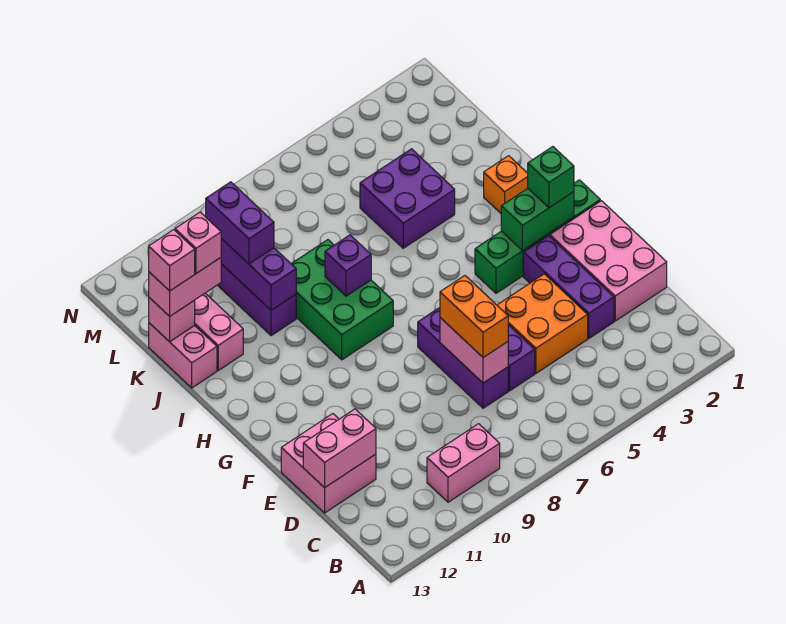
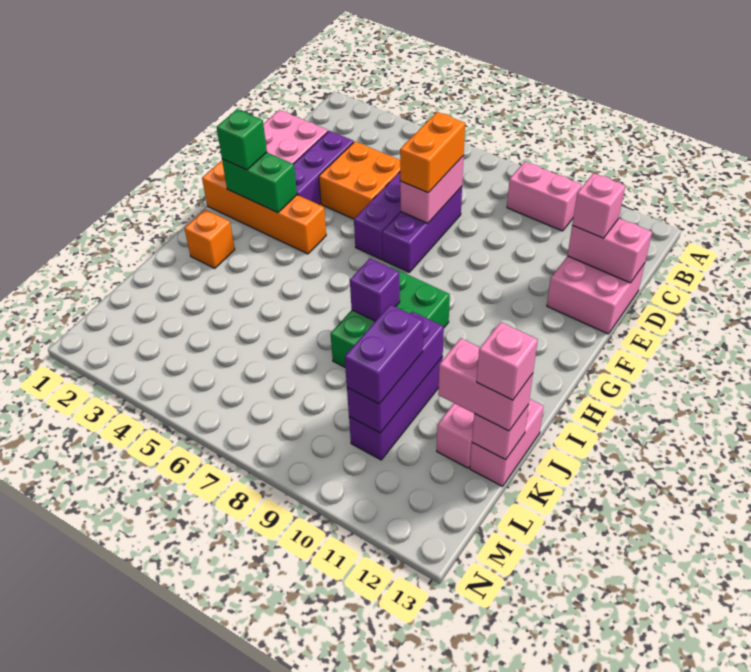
green brick G1:G4 level 1 -> orange brick G1:G4 level 1
purple brick J4:K5 level 1 -> none
pink brick K12 level 4 -> pink brick D12 level 3

